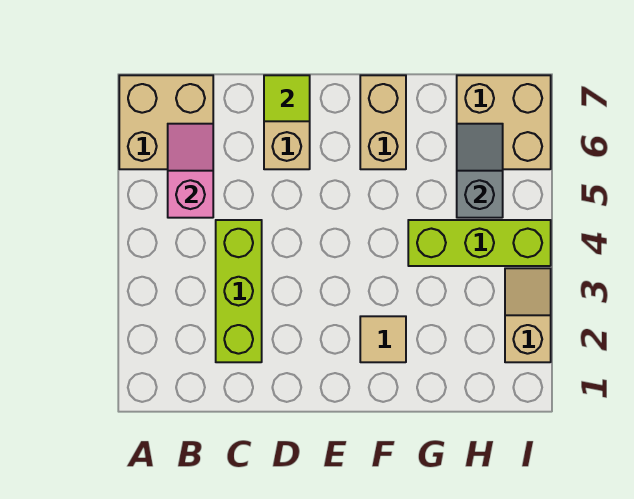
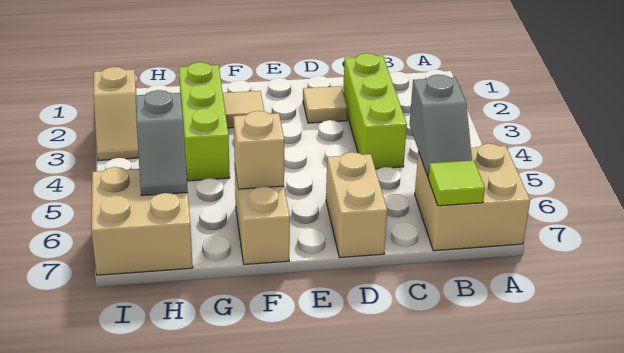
pink slope B5:B6 level 2 top 5 -> grey slope B5:B6 level 2 top 5
none -> tan tile D2 level 1
lime tile D7 level 2 -> lime tile B7 level 2
none -> tan brick F6 level 2
lime brick G4:I4 level 1 -> lime brick G2:G4 level 1

